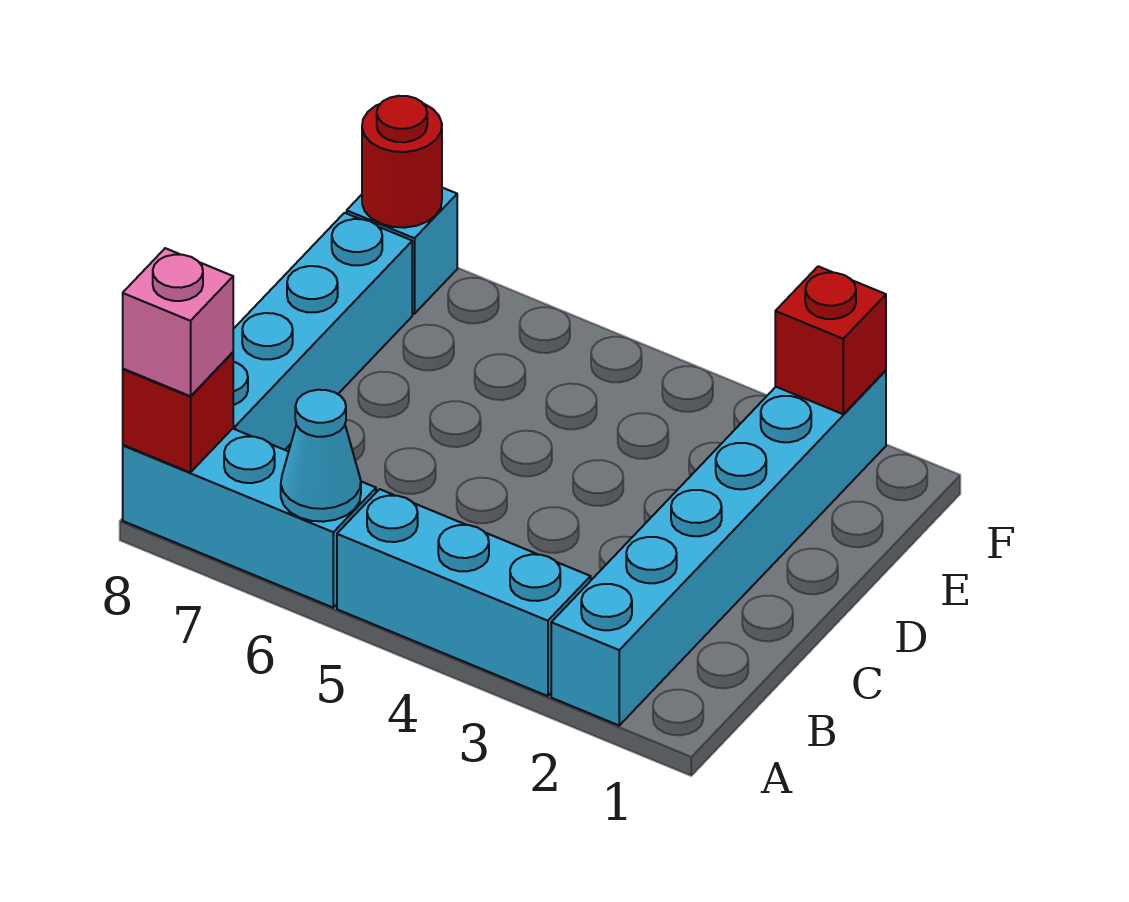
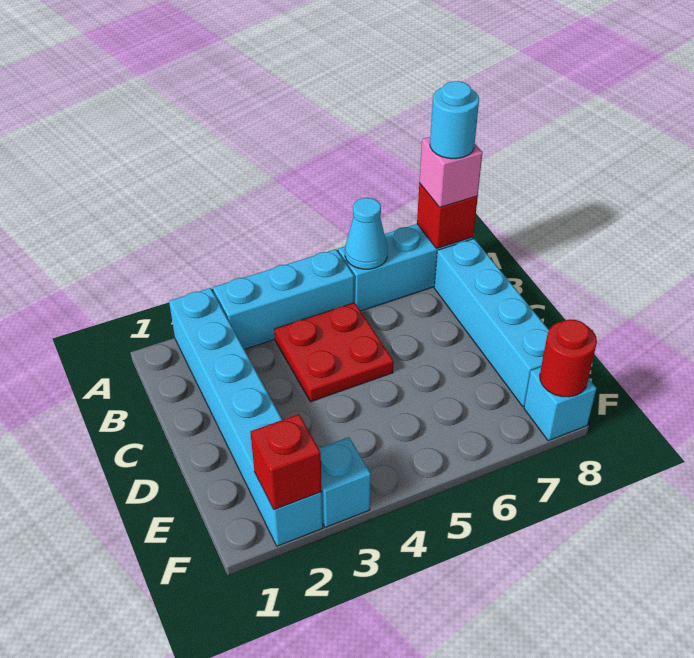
none -> cyan round brick A8 level 4
none -> red plate B4:C5 level 1
none -> cyan brick F3 level 1

